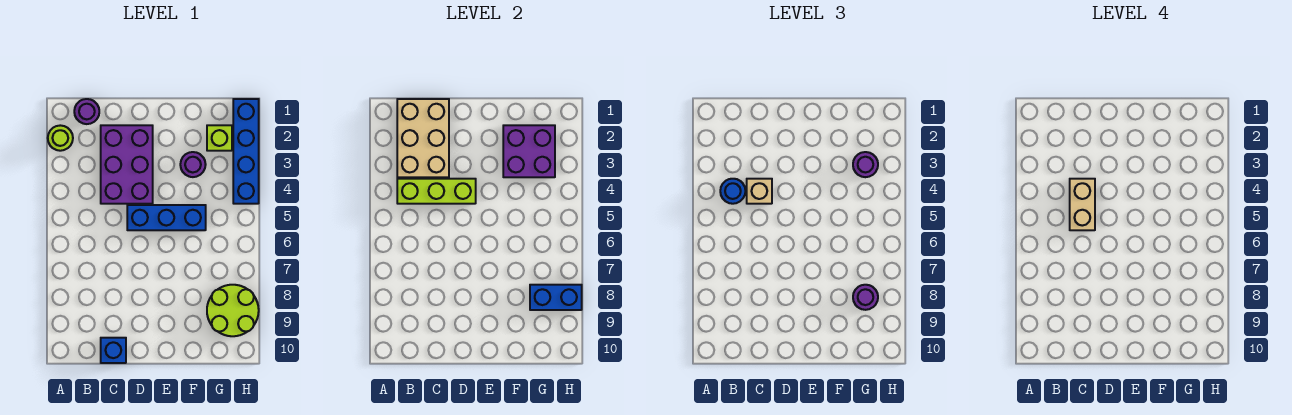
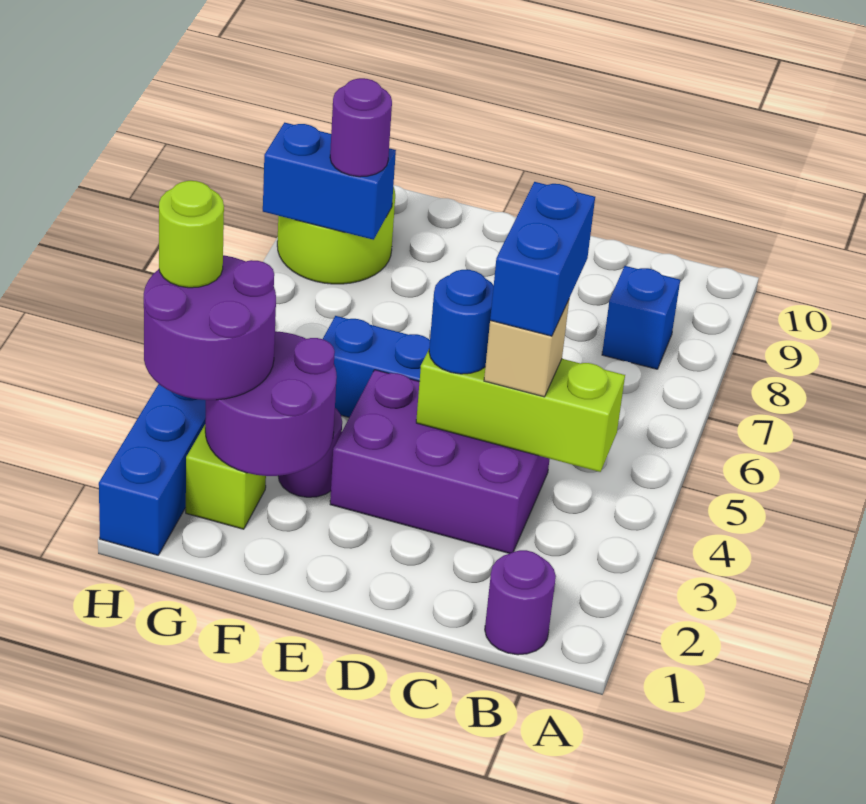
lime round brick A2 level 1 -> lime round brick H3 level 4
tan brick B1:C3 level 2 -> none
blue round brick B4 level 3 -> blue round brick D4 level 3
purple brick C2:D4 level 1 -> purple brick C3:E4 level 1
tan brick C4:C5 level 4 -> blue brick C4:C5 level 4
blue brick C10 level 1 -> blue brick B8 level 1
purple brick F2:G3 level 2 -> purple round brick F2:G3 level 2
purple round brick G3 level 3 -> purple round brick G2:H3 level 3

